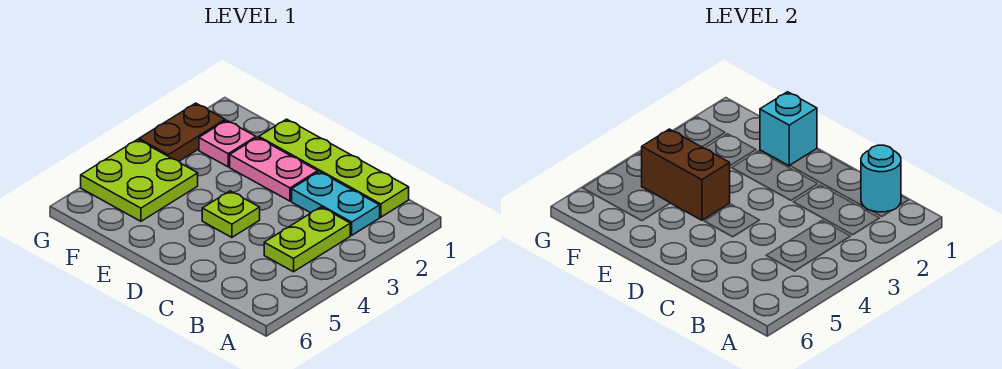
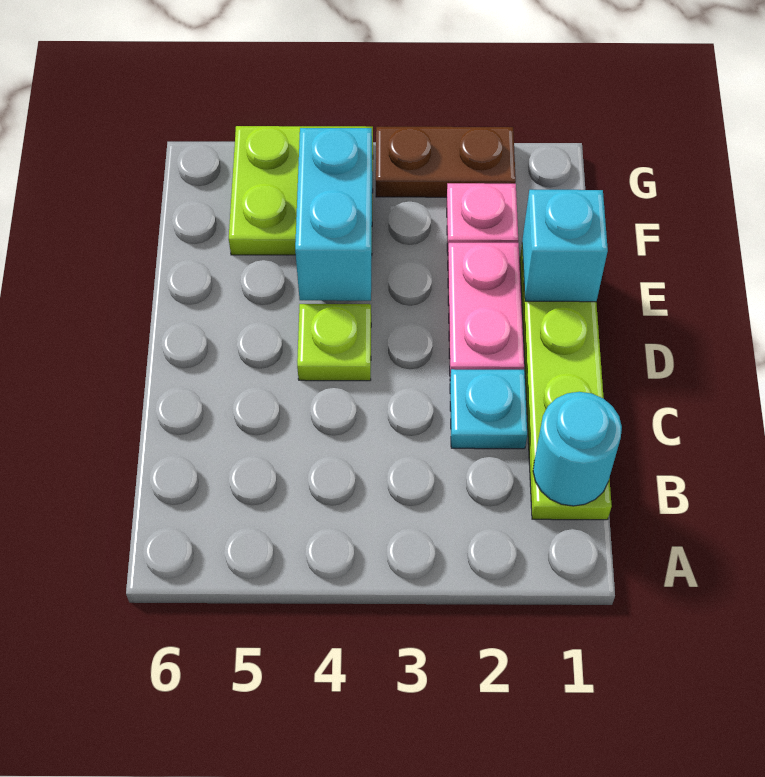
cyan plate B2:C2 level 1 -> cyan plate C2 level 1
lime plate B3:B4 level 1 -> none
brown brick E4:F4 level 2 -> cyan brick E4:F4 level 2

